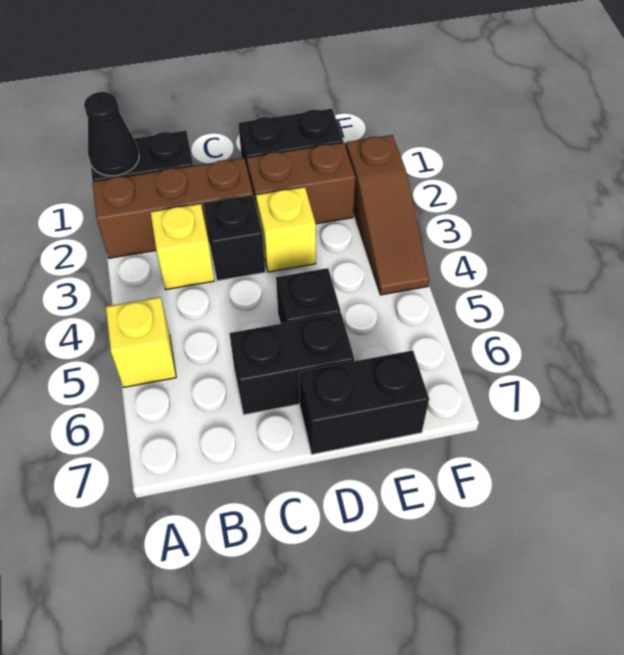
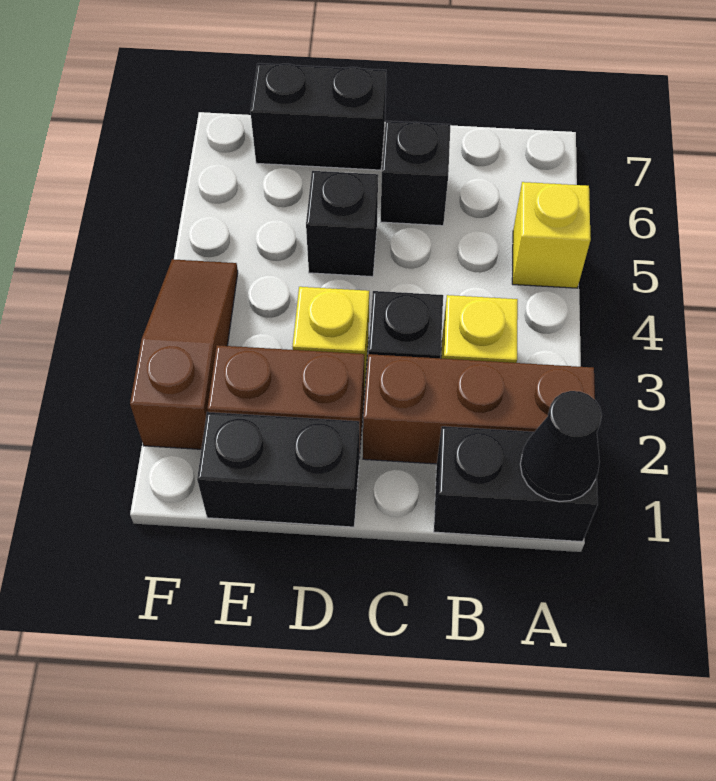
black brick C6:D6 level 1 -> black brick C6 level 1

